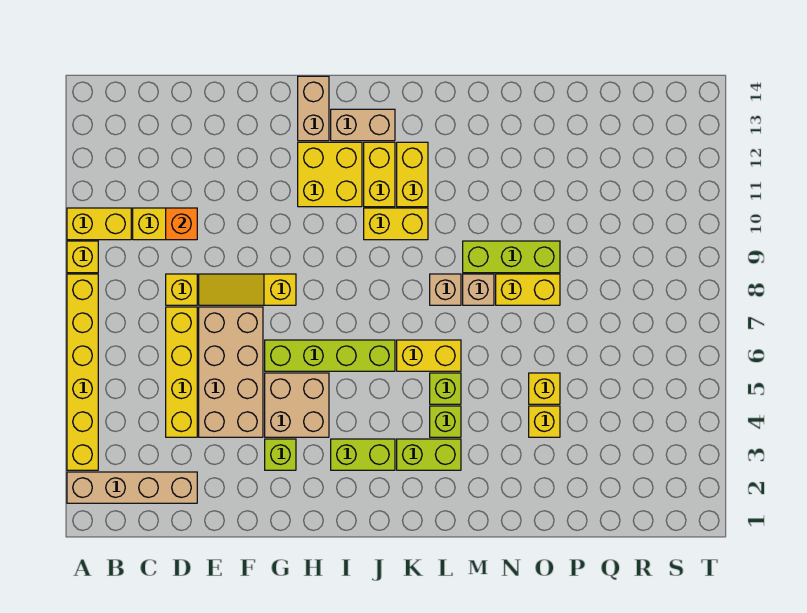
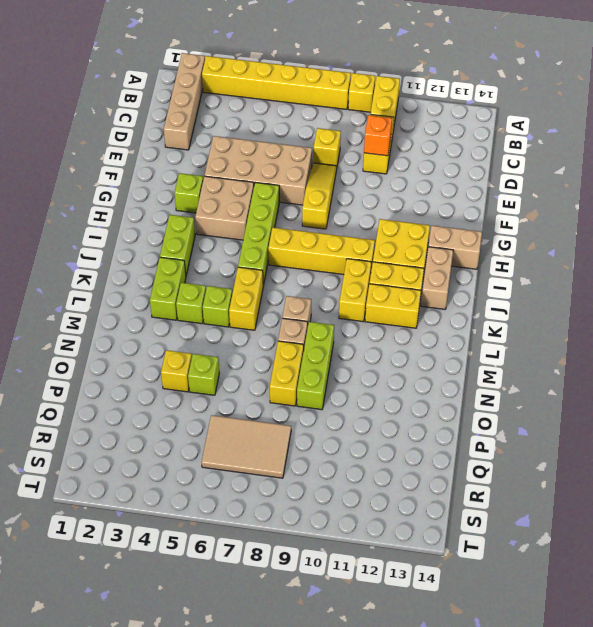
yellow brick D4:D7 level 1 -> yellow brick I7:I10 level 1
yellow brick O5 level 1 -> lime brick O5 level 1
none -> tan tile Q6:R8 level 1

